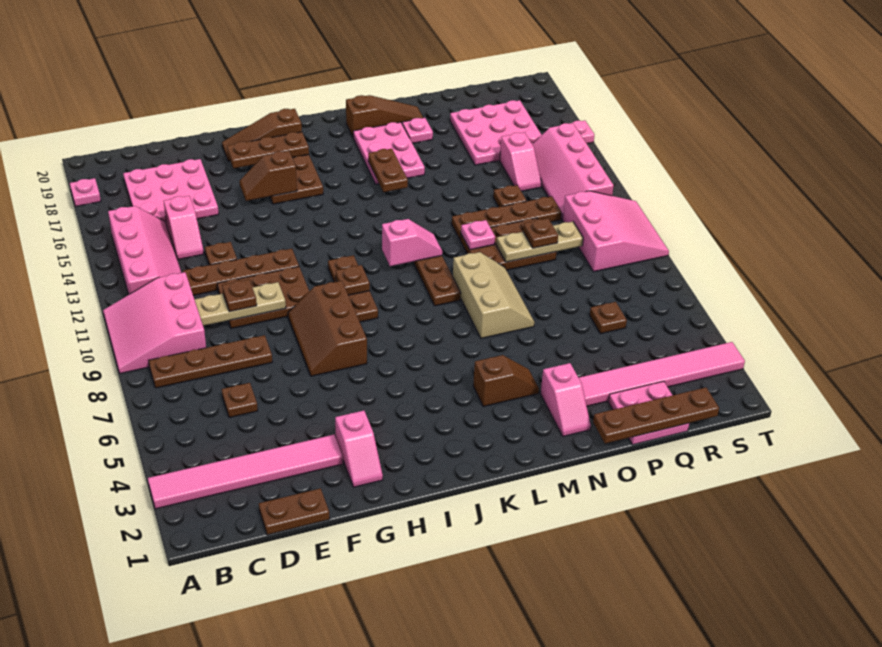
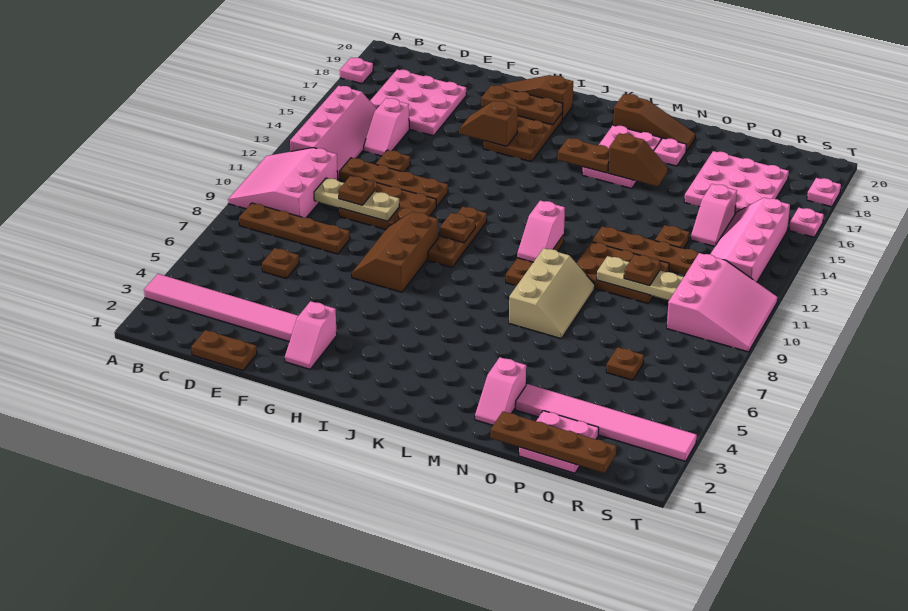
pink slope K11:L11 level 2 top K -> pink slope L10:L11 level 2 top 11
brown slope L4:M4 level 1 top L -> brown slope M16:N16 level 2 top M
brown plate L15:L16 level 2 -> brown plate K16:L16 level 2
pink plate N11 level 2 -> pink plate T18 level 1

